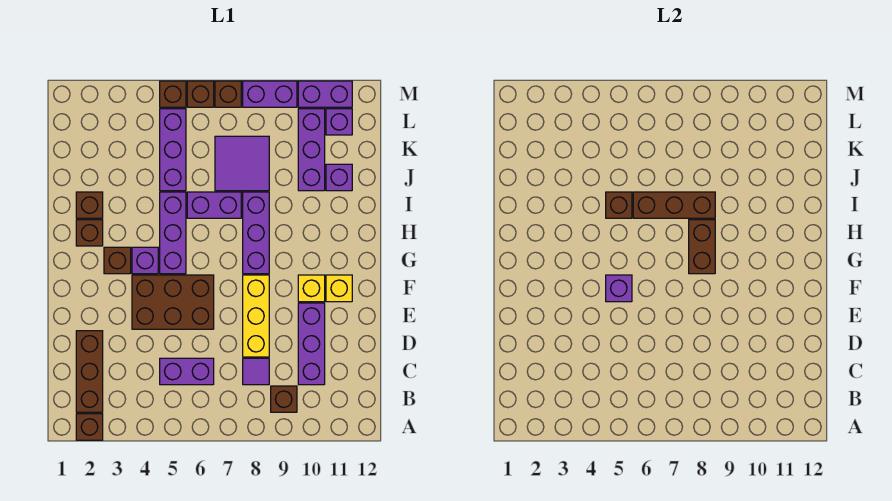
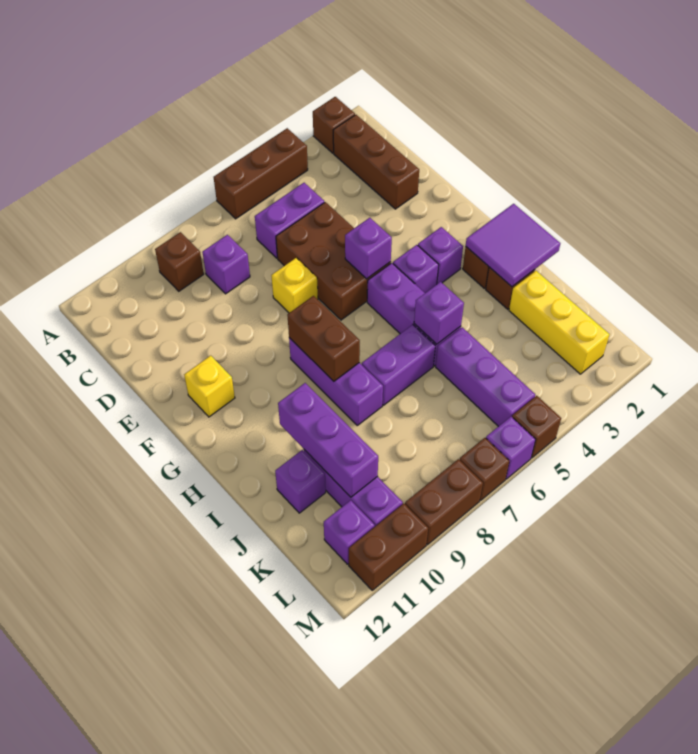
purple tile C8 level 1 -> purple brick C8 level 1
purple brick C10:E10 level 1 -> purple brick I10:K10 level 2
yellow brick D8:F8 level 1 -> yellow brick J2:L2 level 1
brown brick E4:F6 level 1 -> brown brick D5:F6 level 1
yellow brick F10 level 1 -> yellow brick E7 level 1
brown brick G3 level 1 -> purple brick G3 level 1
brown brick I5 level 2 -> purple brick I5 level 2
brown brick I6:I8 level 2 -> brown brick A4:A6 level 1
purple tile J7:K8 level 1 -> purple tile H1:I2 level 2
brown brick M6 level 1 -> purple brick M6 level 1
purple brick M8:M9 level 1 -> brown brick M8:M9 level 1
purple brick M10:M11 level 1 -> brown brick M10:M11 level 1

